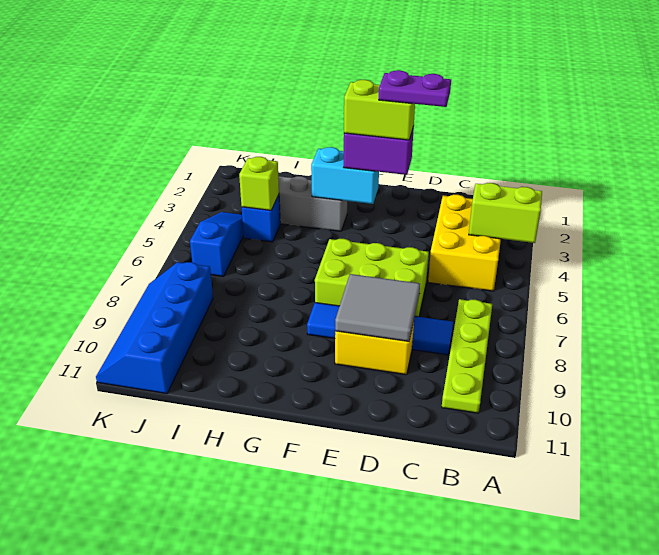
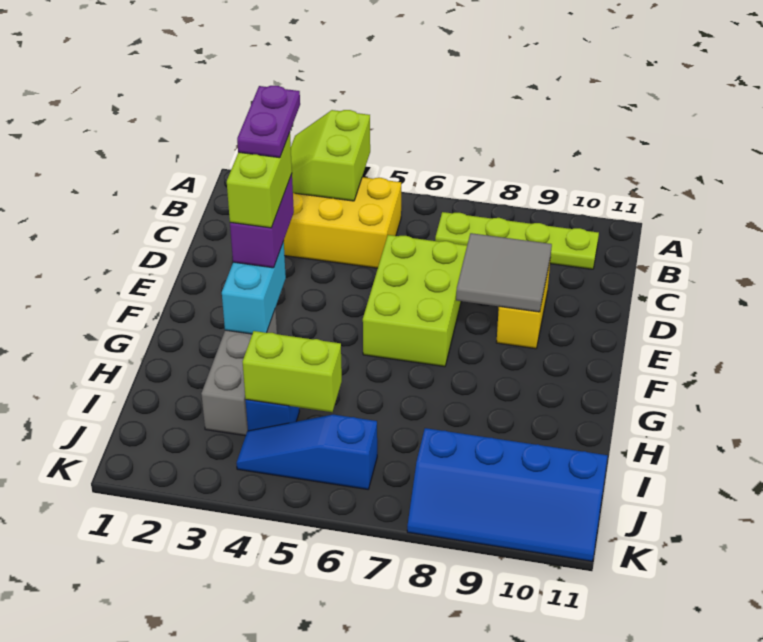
blue tile C8:F8 level 1 -> none
lime brick I4 level 2 -> lime brick I4:I5 level 2

